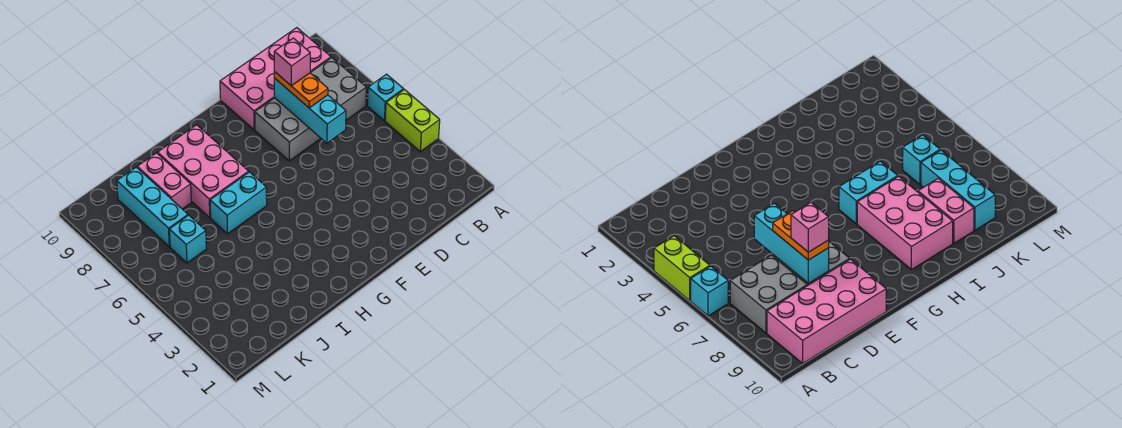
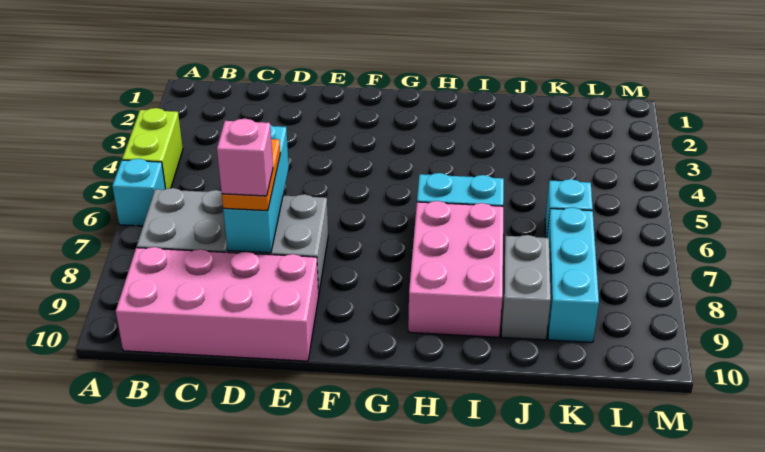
pink brick J8:J9 level 1 -> grey brick J8:J9 level 1

